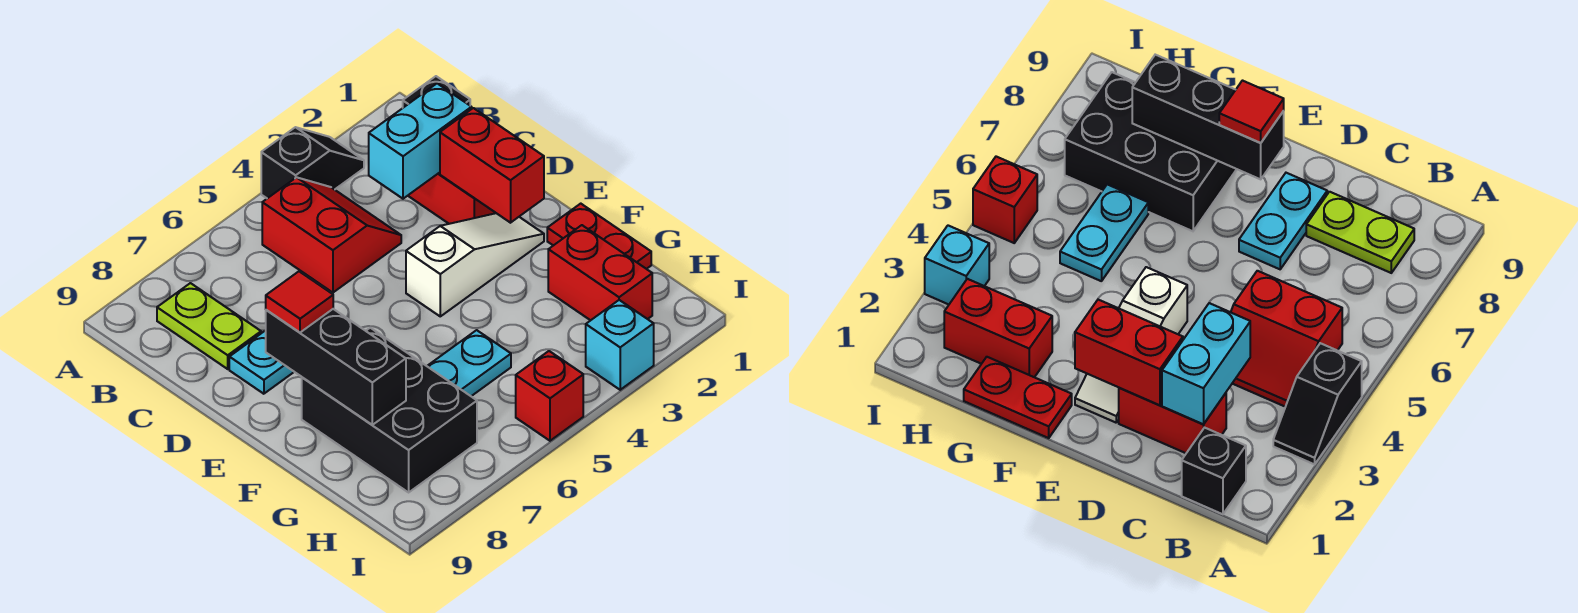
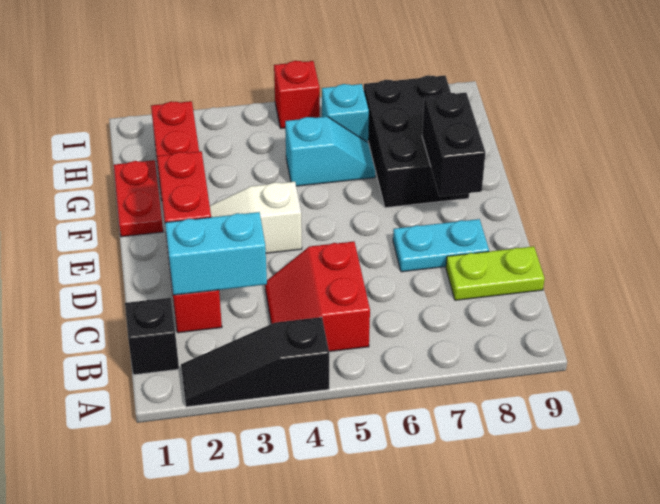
black slope A3:A4 level 1 top 4 -> black slope A2:A4 level 1 top 4
lime plate B8:C8 level 1 -> lime plate C8:C9 level 1
black brick E8:G8 level 2 -> black brick E8:F8 level 2
red tile E8 level 3 -> none
cyan plate G5:G6 level 1 -> cyan slope G5:G6 level 1 top 5
cyan brick I3 level 1 -> cyan brick H6 level 1

